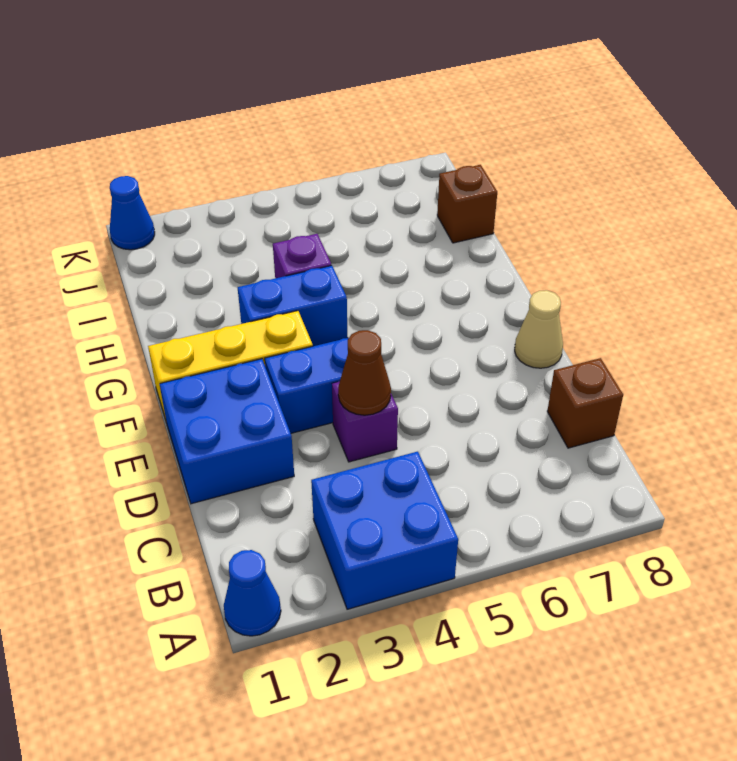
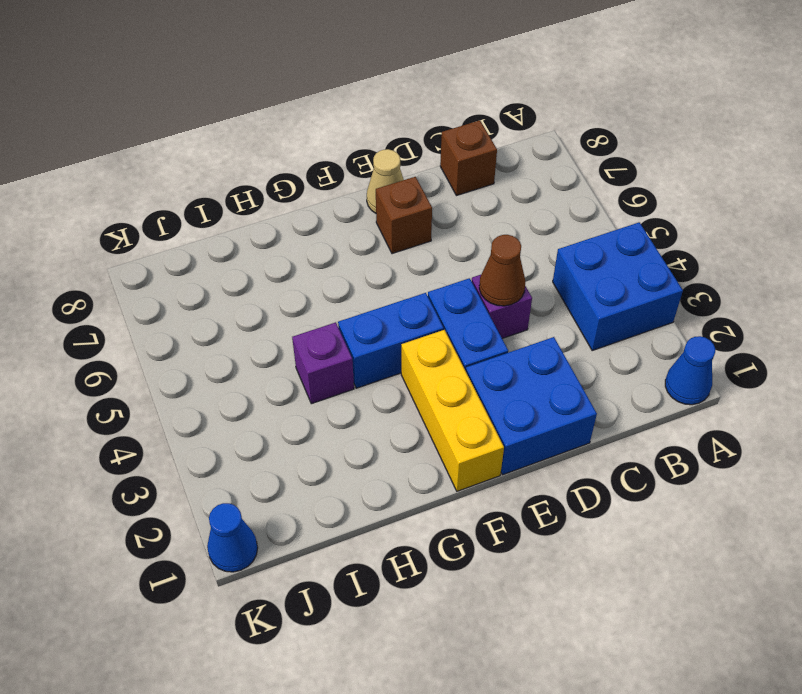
blue brick G3:G4 level 1 -> blue brick F4:G4 level 1
brown brick I8 level 1 -> brown brick E7 level 1

